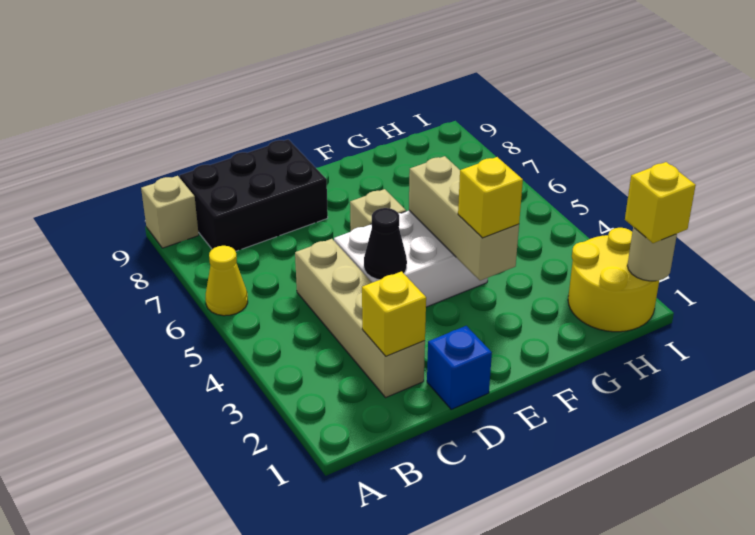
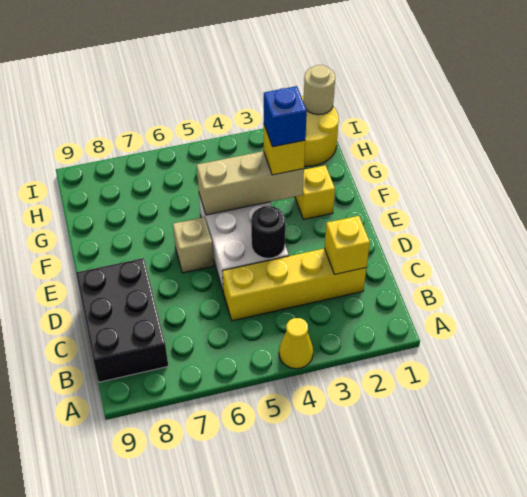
yellow cone A6 level 1 -> yellow cone A4 level 1
tan brick A9 level 1 -> none
tan brick C2:C5 level 1 -> yellow brick C2:C5 level 1
blue brick D1 level 1 -> blue brick F3 level 4
black cone D4 level 2 -> black round brick D4 level 2
yellow brick I1 level 3 -> yellow brick F2 level 1

